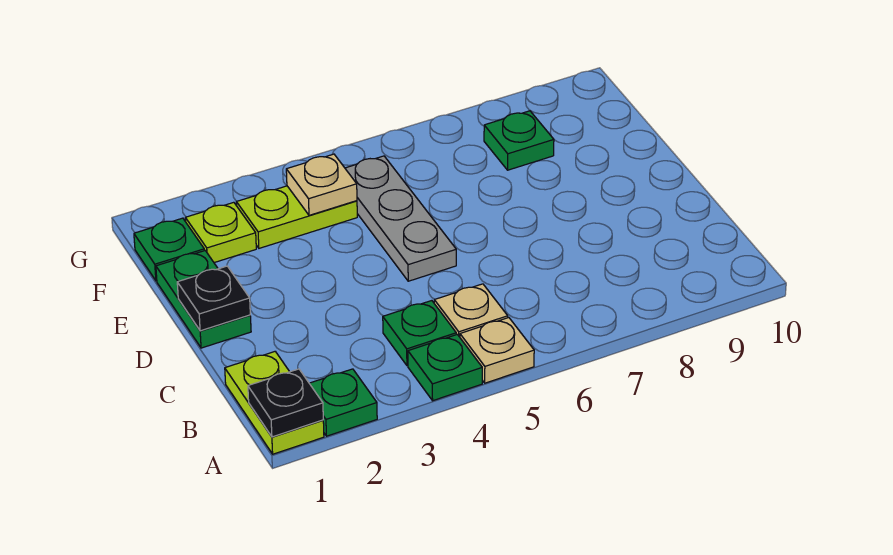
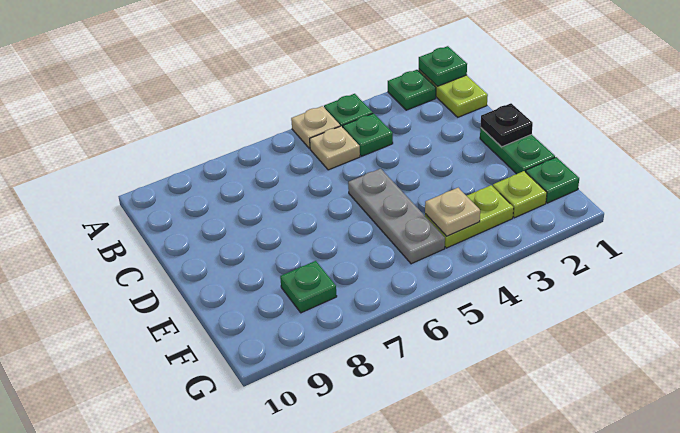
black plate A1 level 2 -> green plate A1 level 2

